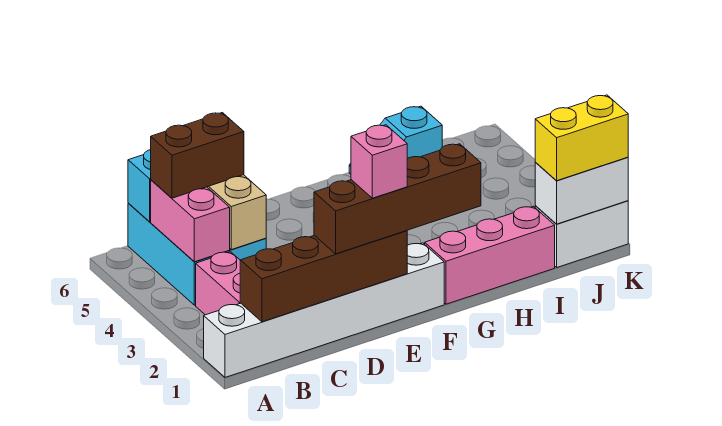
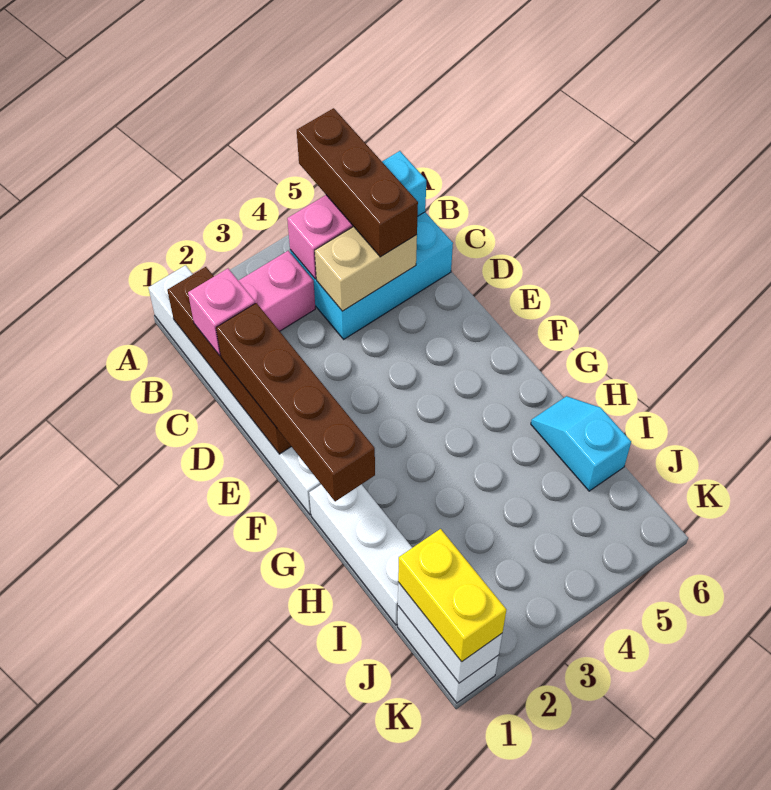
brown brick B5:C5 level 3 -> brown brick A5:C5 level 3
pink brick E1 level 4 -> pink brick C1 level 3
pink brick G1:I1 level 1 -> white brick G1:I1 level 1

